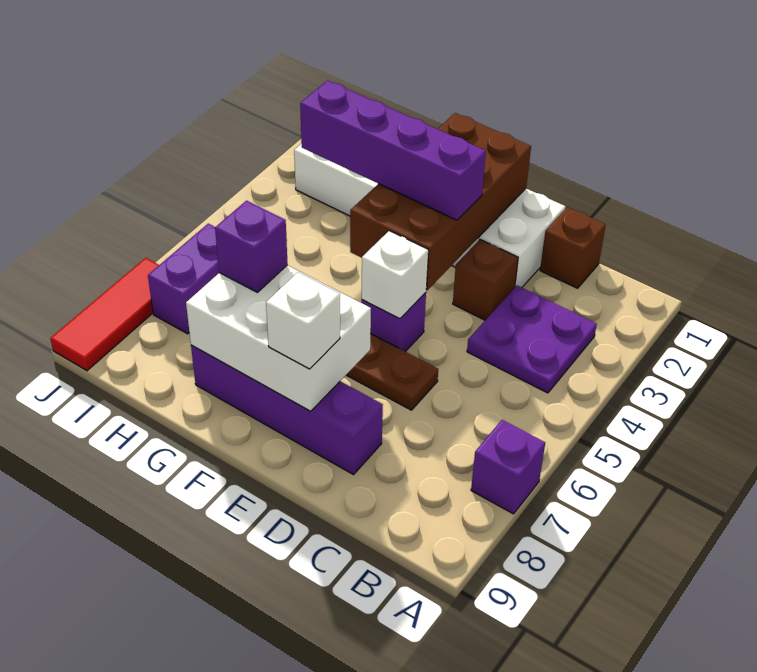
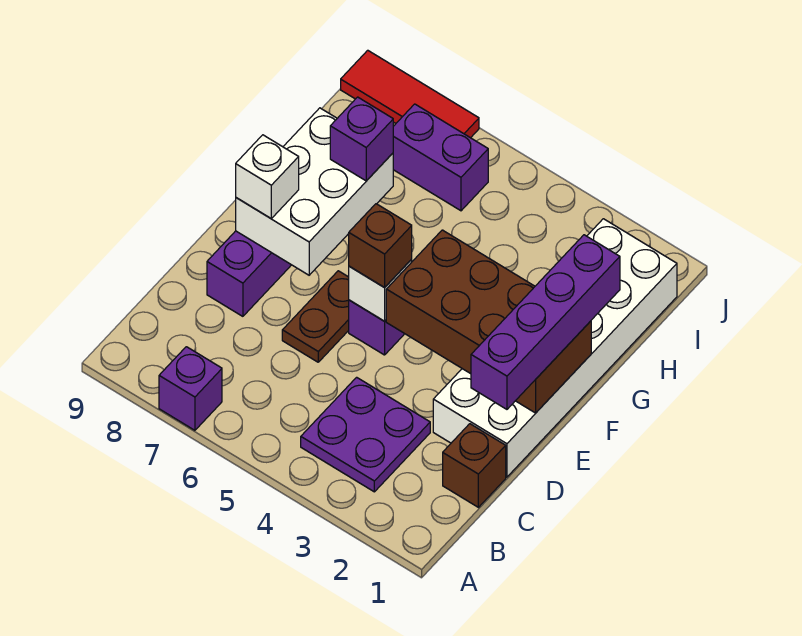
brown brick D3 level 1 -> brown brick E5 level 3
purple brick E3:H3 level 3 -> purple brick D1:G1 level 3

